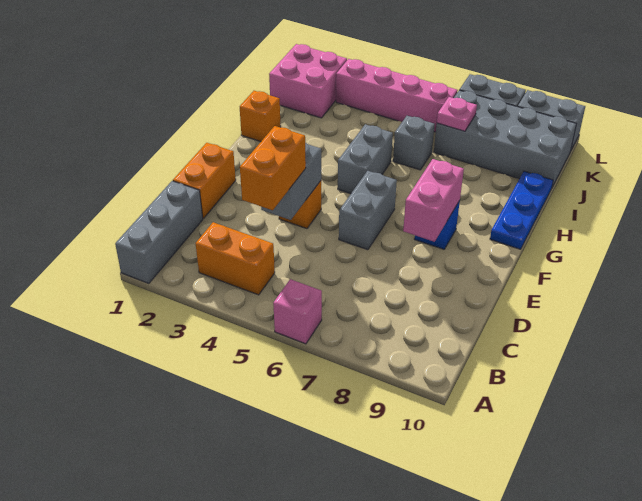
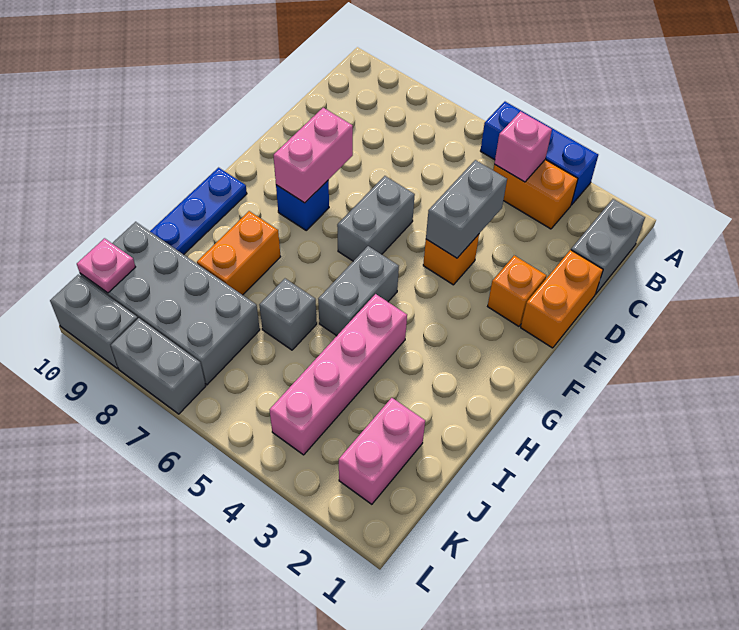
grey brick A1:C1 level 1 -> grey brick B1:C1 level 1
none -> blue brick A3:A5 level 1
pink brick A6 level 1 -> pink brick B4 level 2
orange brick C4:D4 level 3 -> orange brick H8:I8 level 1
orange brick H1 level 1 -> orange brick E2 level 1
pink brick J1:K2 level 1 -> pink brick J2:K2 level 1
pink plate J7 level 2 -> pink plate K10 level 2
pink brick K3:K6 level 1 -> pink brick H4:K4 level 1

